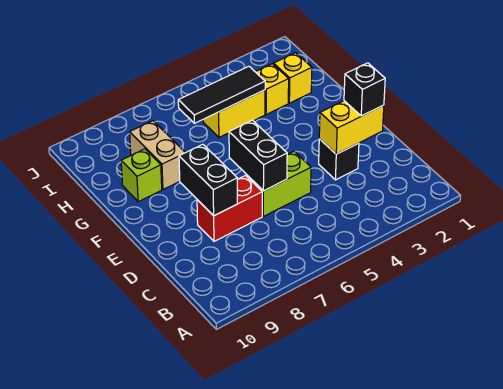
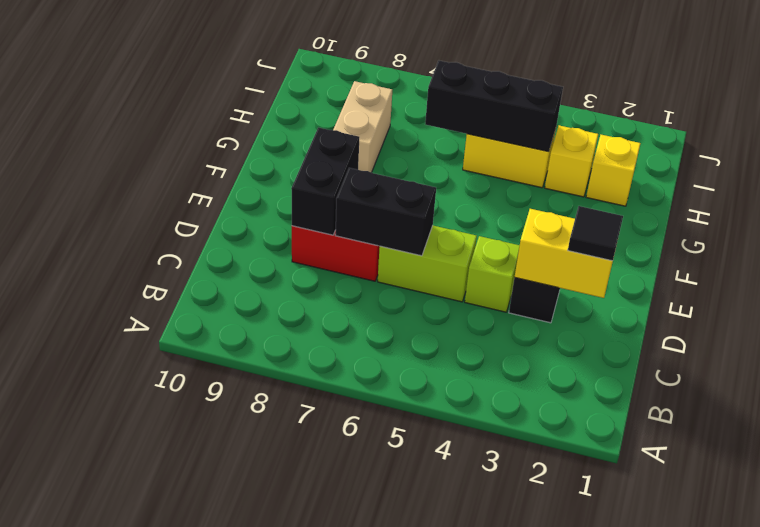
black brick D2 level 3 -> black tile D2 level 3
black brick D6:E6 level 2 -> black brick D6:D7 level 2
lime brick G9 level 1 -> lime brick D4 level 1
black tile H4:H6 level 2 -> black brick H4:H6 level 2

